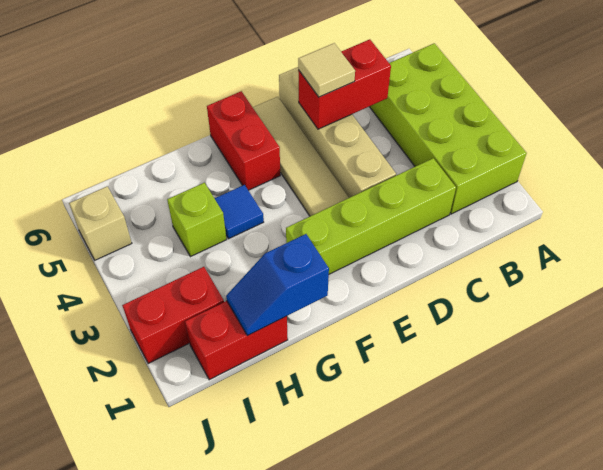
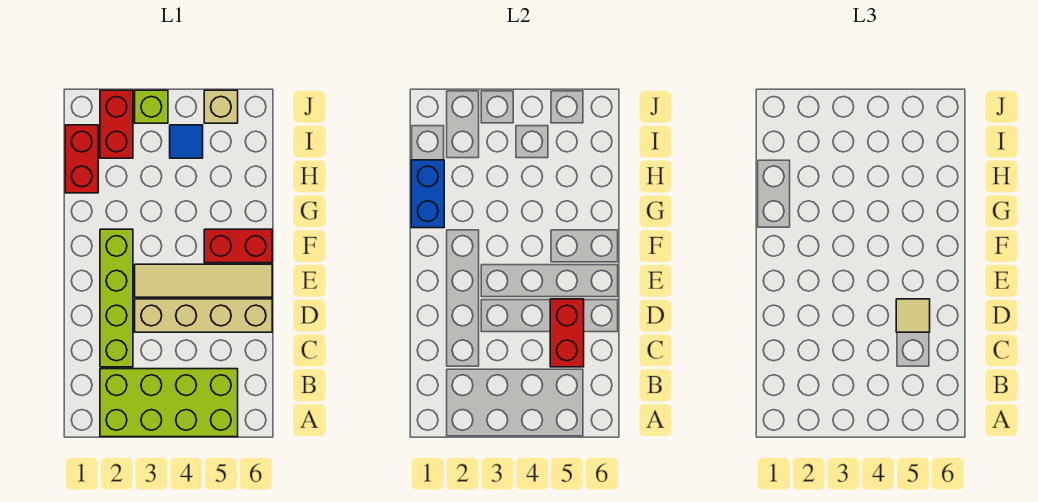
blue slope G1:H1 level 2 top G -> blue brick G1:H1 level 2
blue tile G4 level 1 -> blue tile I4 level 1
lime brick H4 level 1 -> lime brick J3 level 1

